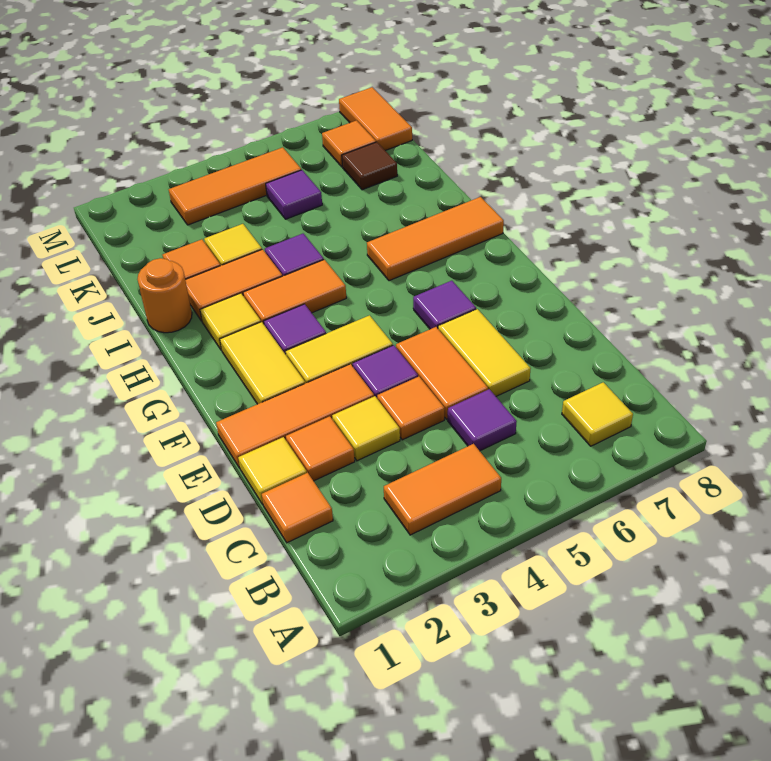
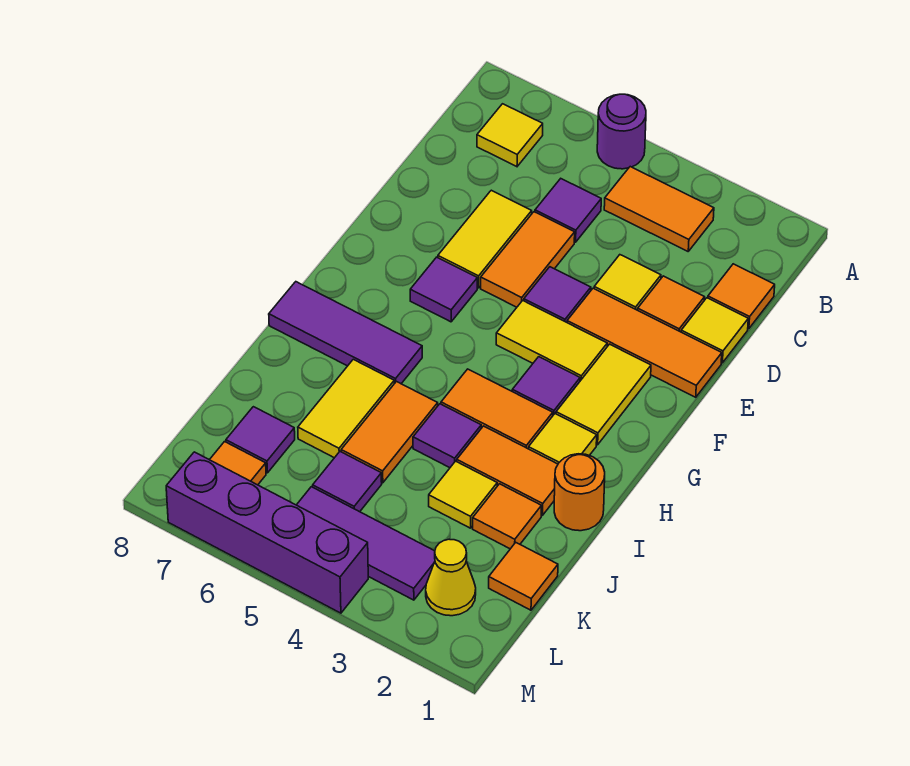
none -> purple round brick A5 level 1
orange tile D4 level 1 -> orange tile K1 level 1
orange tile H6:H8 level 1 -> purple tile H6:H8 level 1
none -> yellow tile I6:J6 level 1
brown tile K7 level 1 -> purple tile K7 level 1
none -> yellow cone L2 level 1
orange tile L3:L5 level 1 -> purple tile L3:L5 level 1
orange tile L8:M8 level 1 -> orange tile I5:J5 level 1
none -> purple brick M4:M7 level 1

